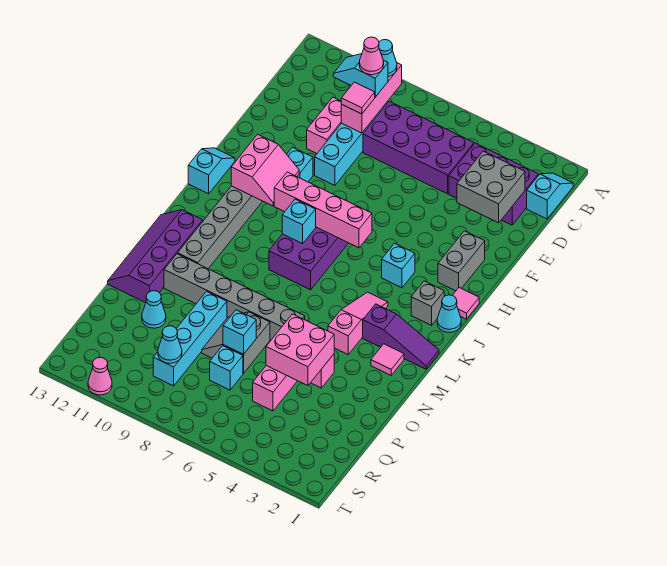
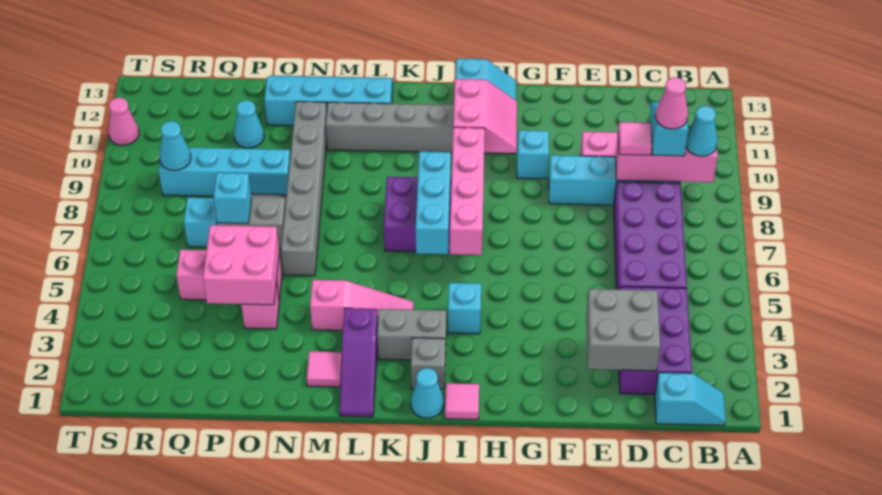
grey brick G2:H2 level 1 -> grey brick J3:K3 level 1
pink slope H10:I11 level 2 top 11 -> pink slope H10:I11 level 2 top I
cyan brick J8 level 2 -> cyan brick J6:J8 level 2
purple slope L12:O13 level 1 top 12 -> cyan slope L12:O13 level 1 top 12

